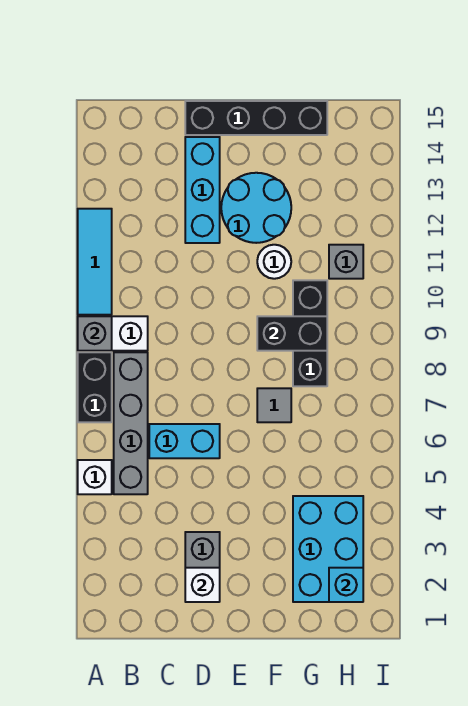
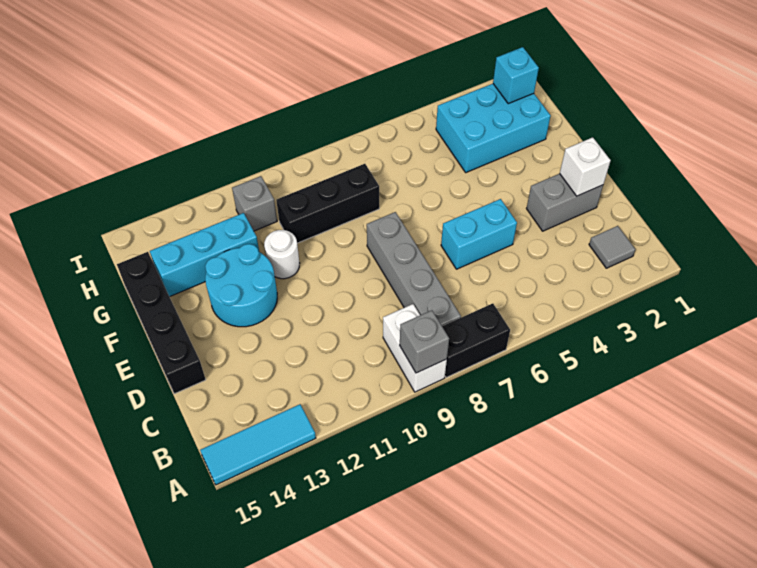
white brick A5 level 1 -> none
cyan tile A10:A12 level 1 -> cyan tile A13:A15 level 1
grey brick B5:B8 level 1 -> grey brick B8:E8 level 1
cyan brick C6:D6 level 1 -> cyan brick D5:D6 level 1
cyan brick D12:D14 level 1 -> cyan brick G12:G14 level 1
grey tile F7 level 1 -> grey tile B2 level 1
black brick F9:G9 level 2 -> none

